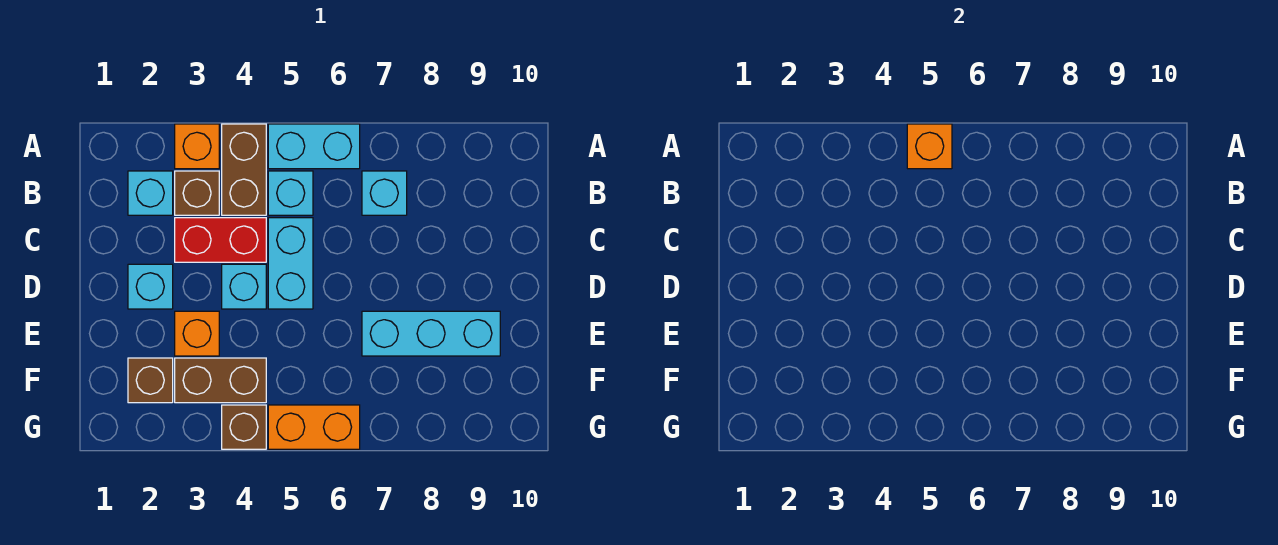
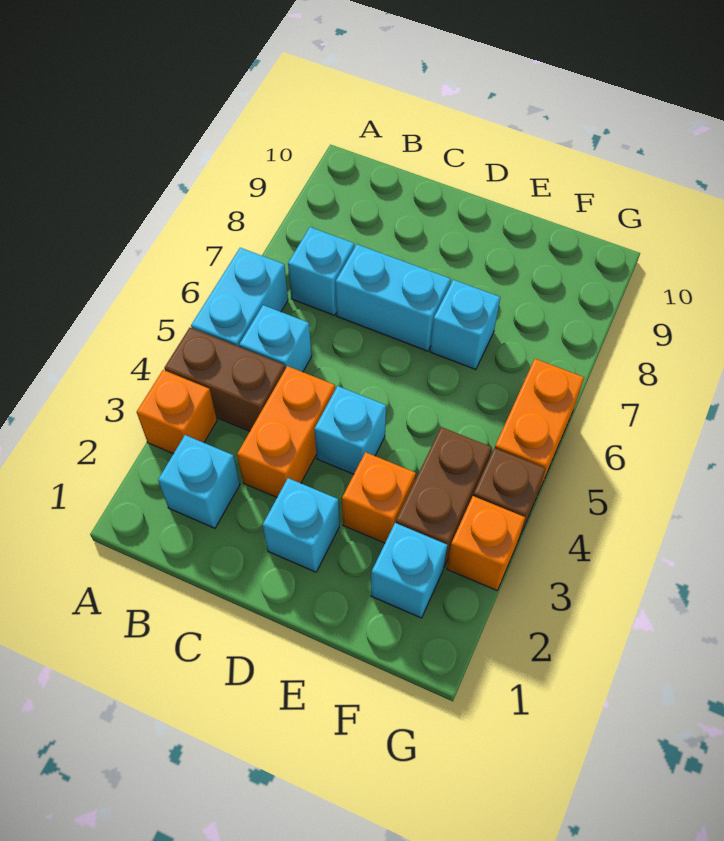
orange brick A5 level 2 -> orange brick G3 level 1
brown brick B3 level 1 -> none
red brick C3:C4 level 1 -> orange brick C3:C4 level 1
cyan brick C5:D5 level 1 -> cyan brick C7:D7 level 1
cyan brick E7:E9 level 1 -> cyan brick E7 level 1
brown brick F2 level 1 -> cyan brick F2 level 1

